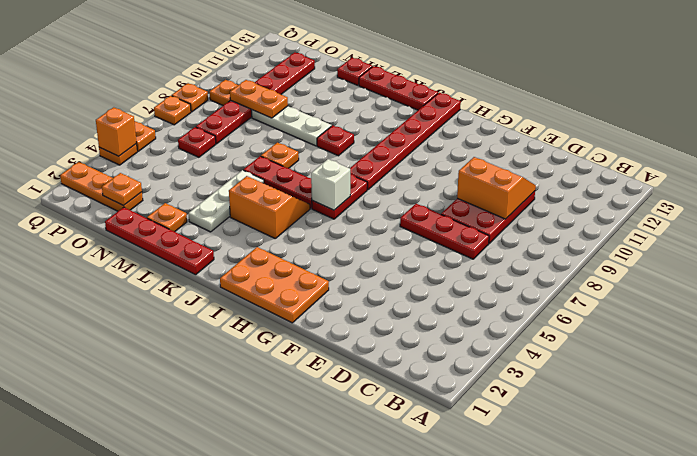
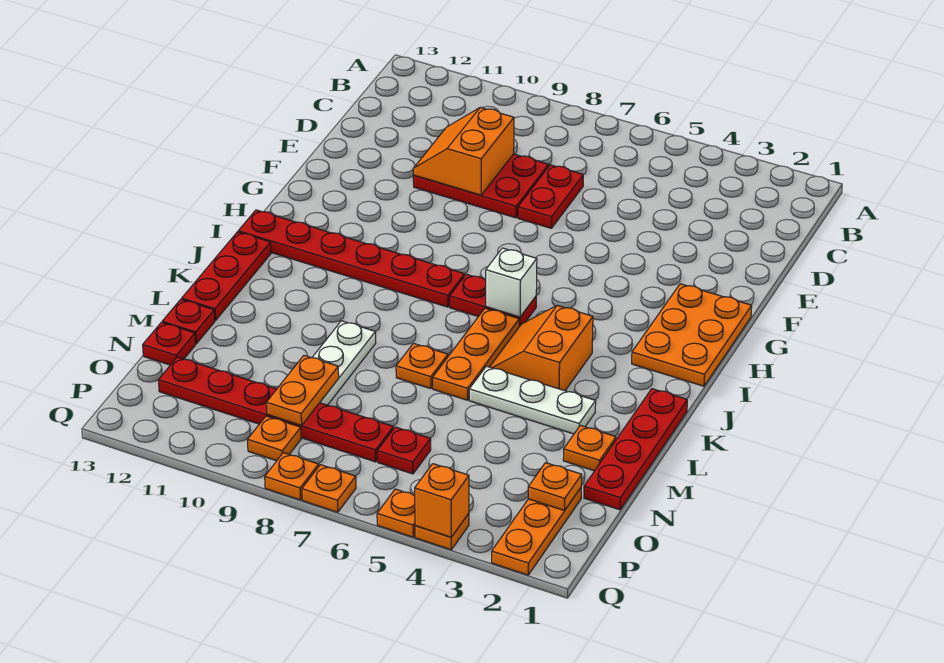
red plate D7:F7 level 1 -> red plate D7:E7 level 1
red plate J6:L6 level 1 -> orange plate J6:L6 level 1
red plate K9 level 1 -> red plate N13 level 1

